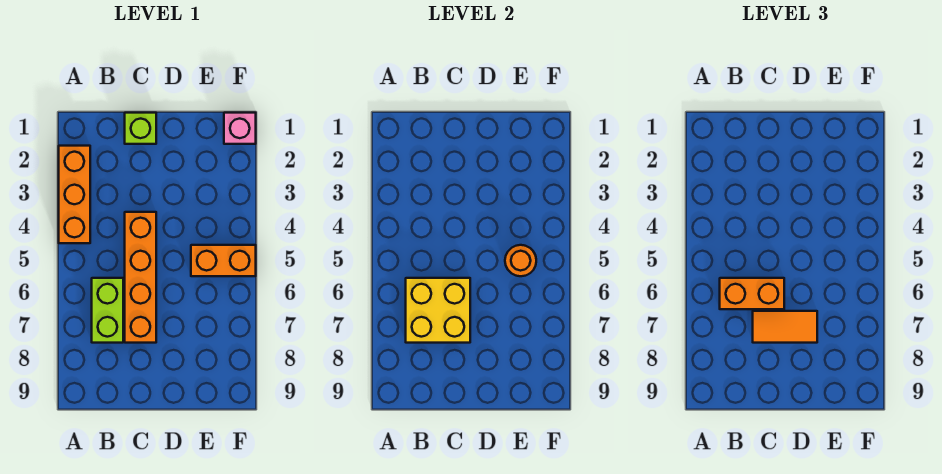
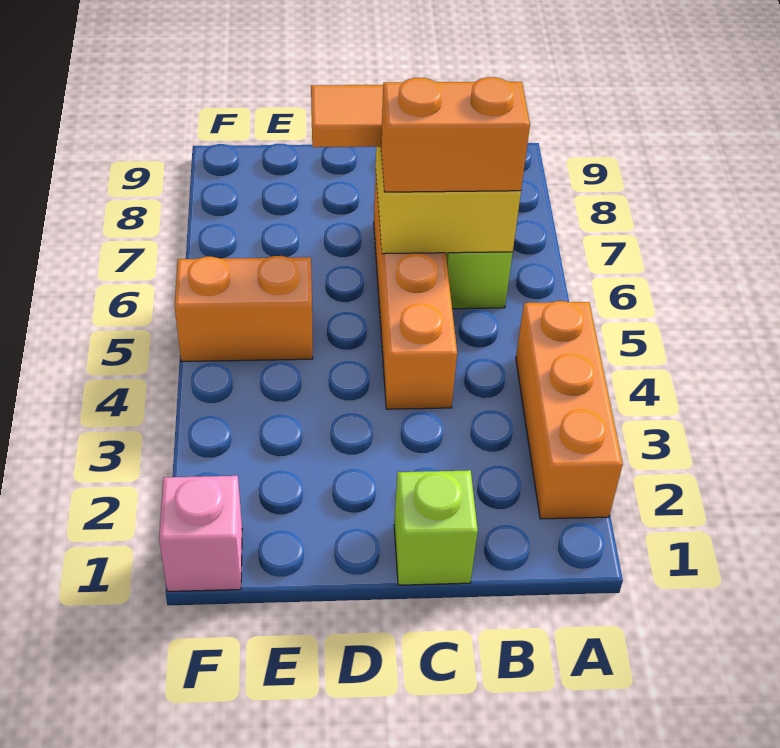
orange round brick E5 level 2 -> none

